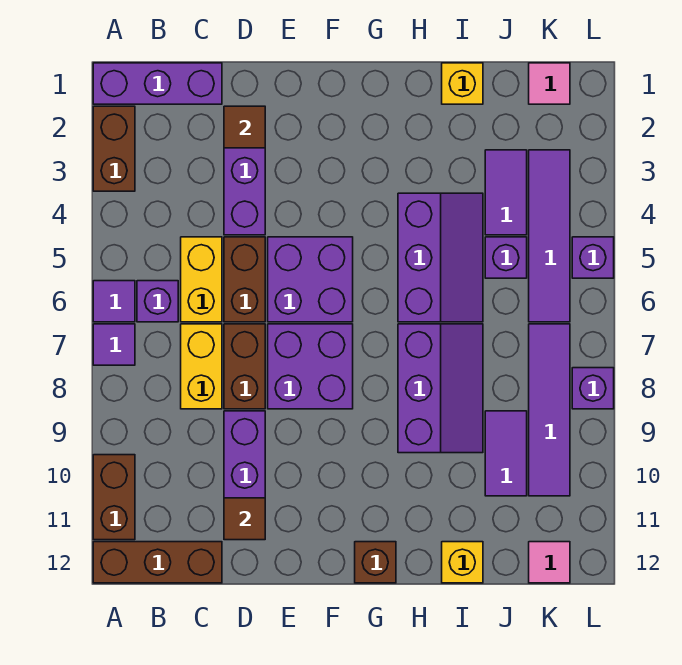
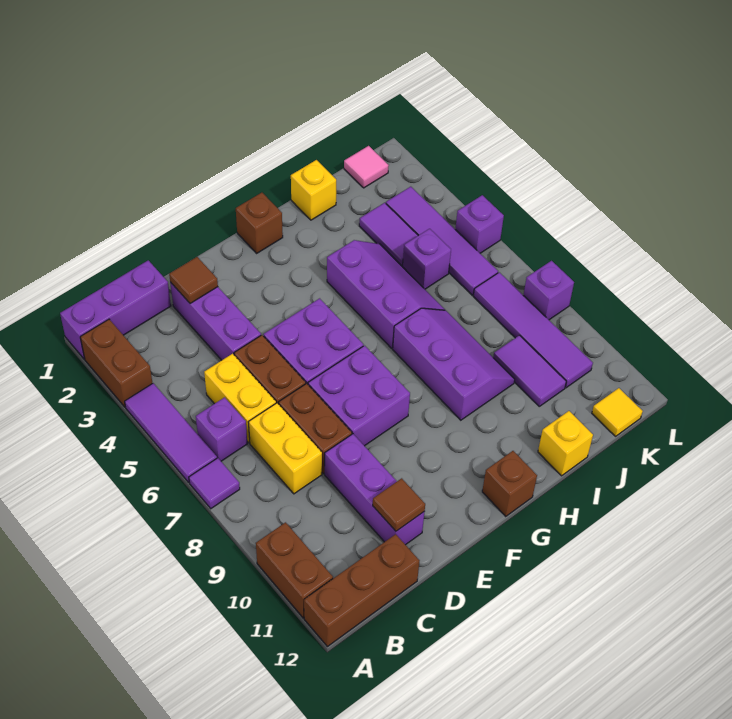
purple tile A6 level 1 -> purple tile A4:A6 level 1
none -> brown brick G1 level 1
pink tile K12 level 1 -> yellow tile K12 level 1

